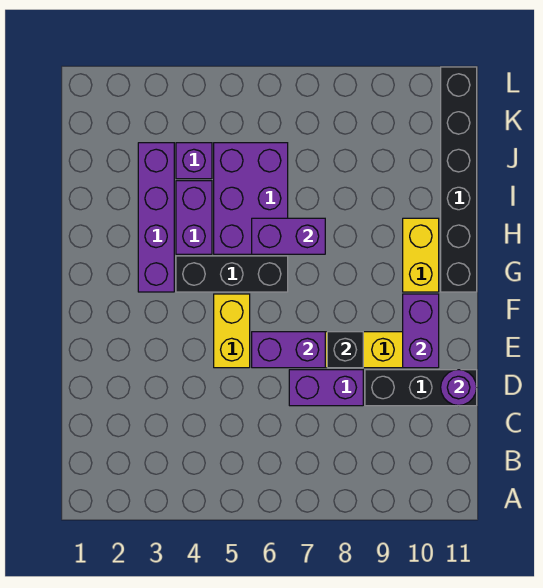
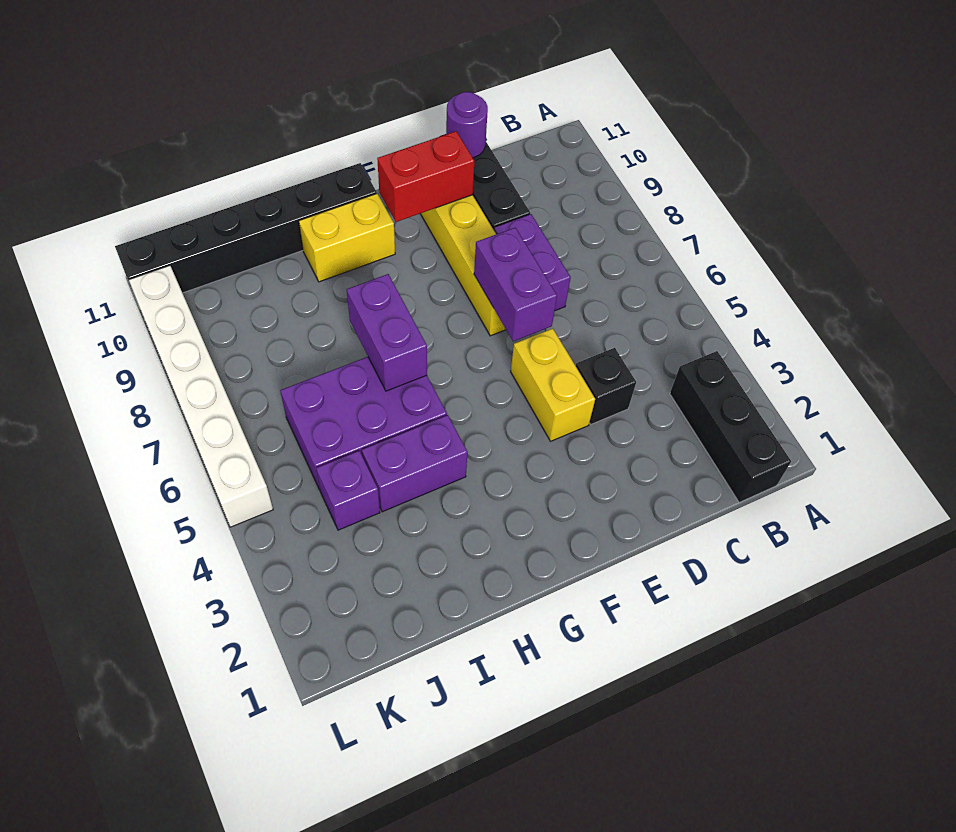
yellow brick E5:F5 level 1 -> yellow brick E4:E5 level 1
black brick E8 level 2 -> black brick D4 level 1
purple brick E10:F10 level 2 -> red brick E10:F10 level 2
purple brick G3:J3 level 1 -> none
black brick G4:G6 level 1 -> black brick B1:B3 level 1
none -> white brick L5:L10 level 1

